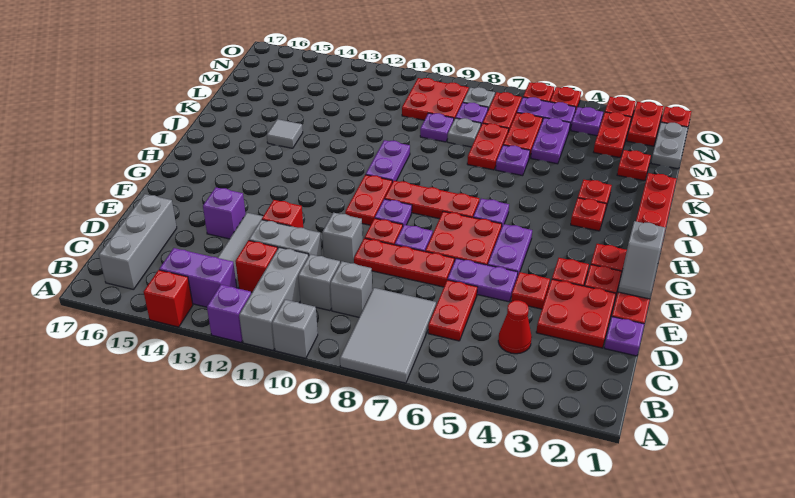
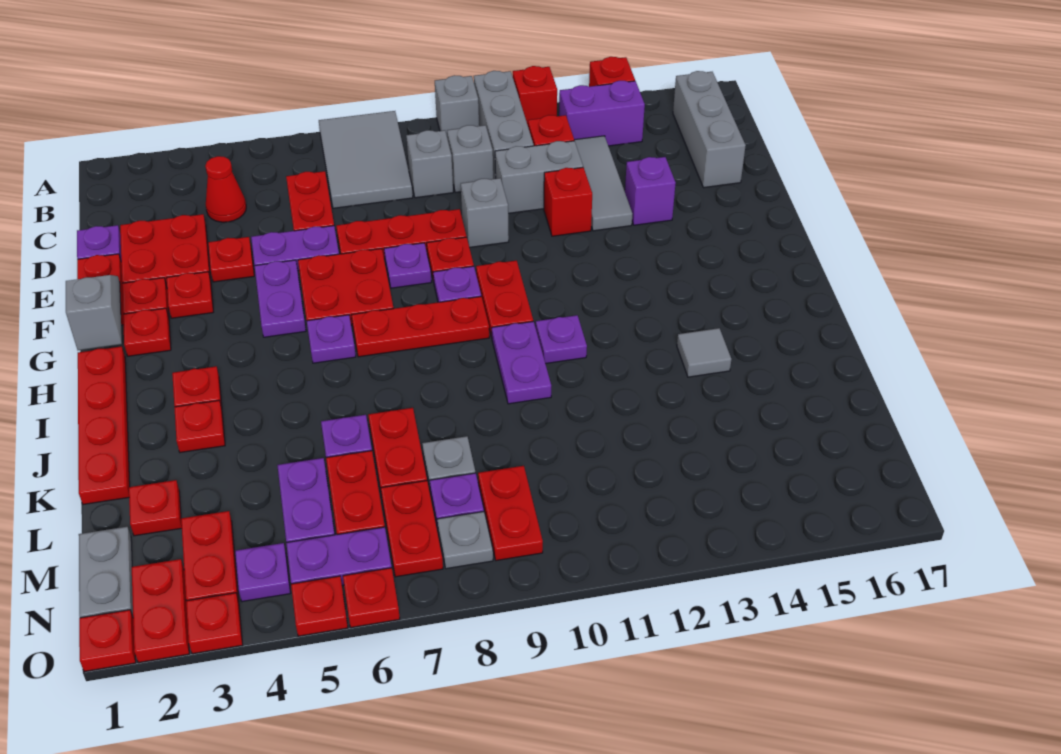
purple brick A12 level 1 -> red brick A12 level 1
purple plate L9 level 1 -> purple plate I11 level 1
red plate M9:N10 level 1 -> red plate M9:N9 level 1

